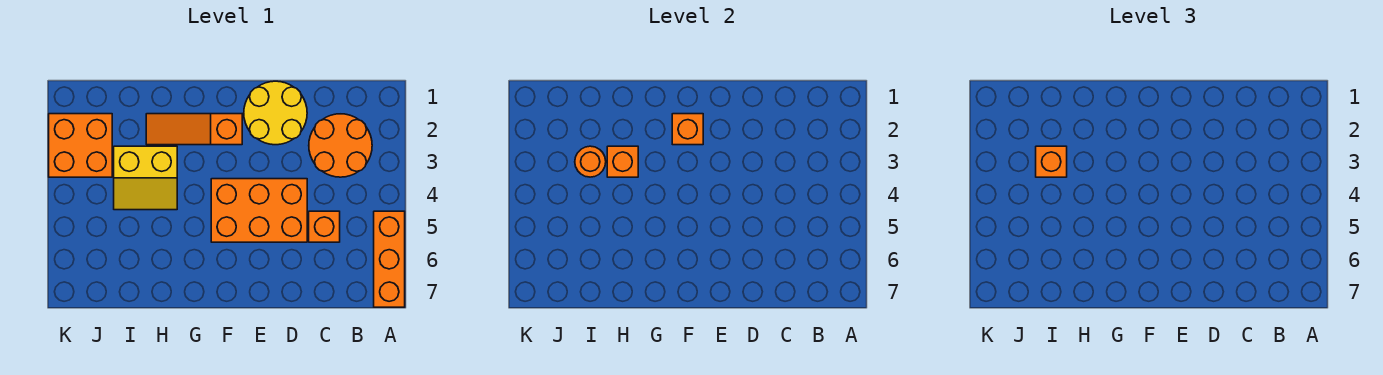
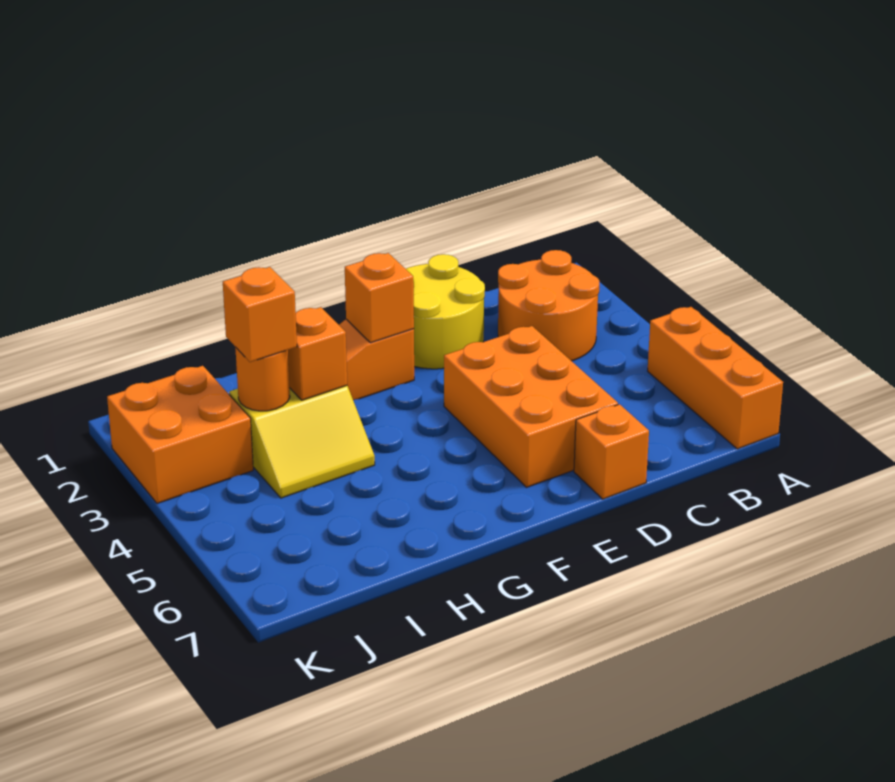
orange brick C5 level 1 -> orange brick D7 level 1
orange brick D4:F5 level 1 -> orange brick D4:E6 level 1

